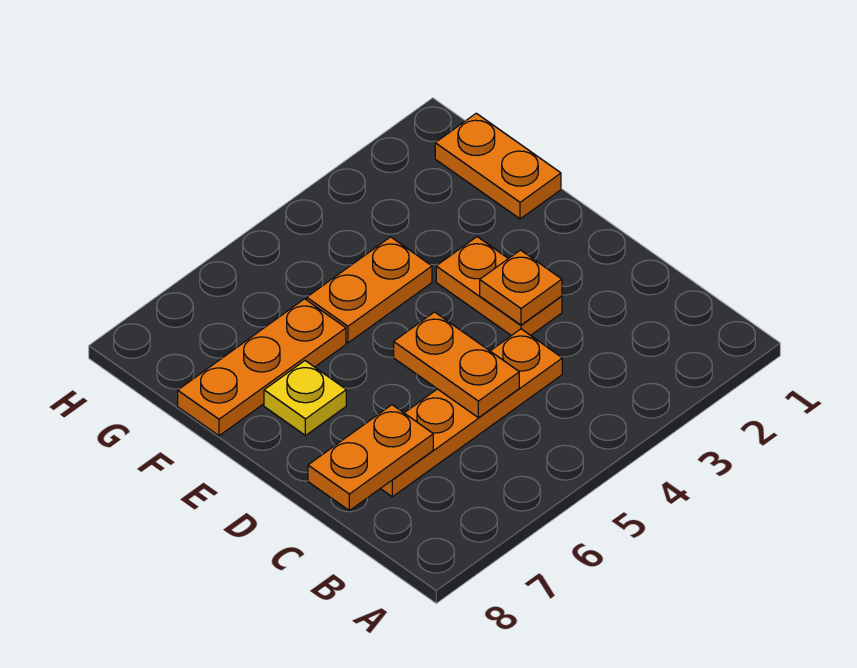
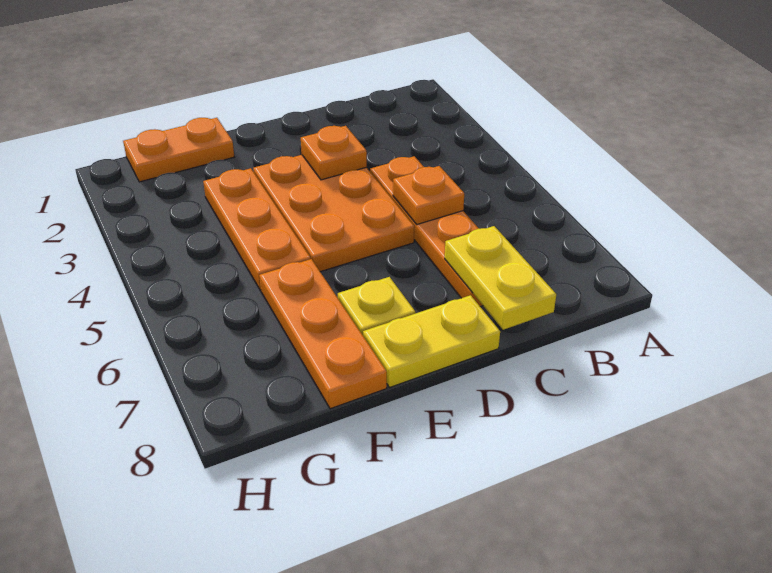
orange plate C5:D5 level 2 -> orange plate C5 level 2
orange plate C7:C8 level 2 -> yellow plate C7:C8 level 2
orange plate D3:E3 level 1 -> orange plate D3:E5 level 1
none -> yellow plate D8:E8 level 1
orange plate F4:F5 level 1 -> orange plate F3:F5 level 1

